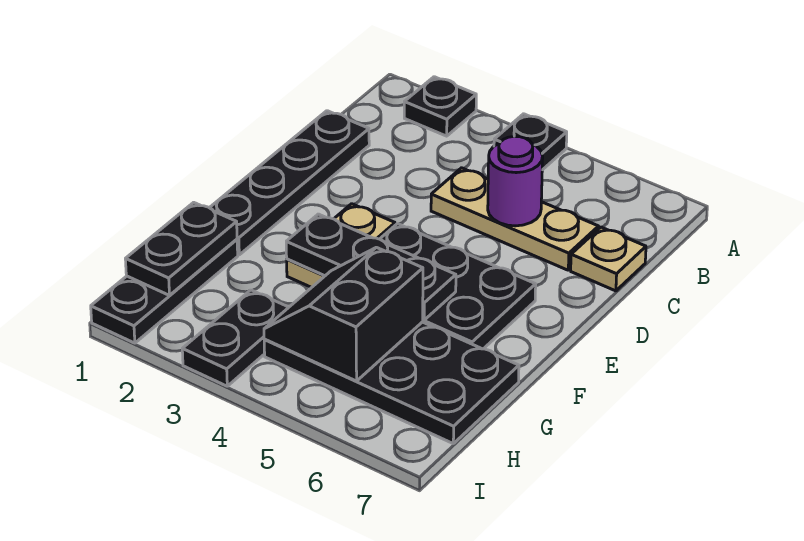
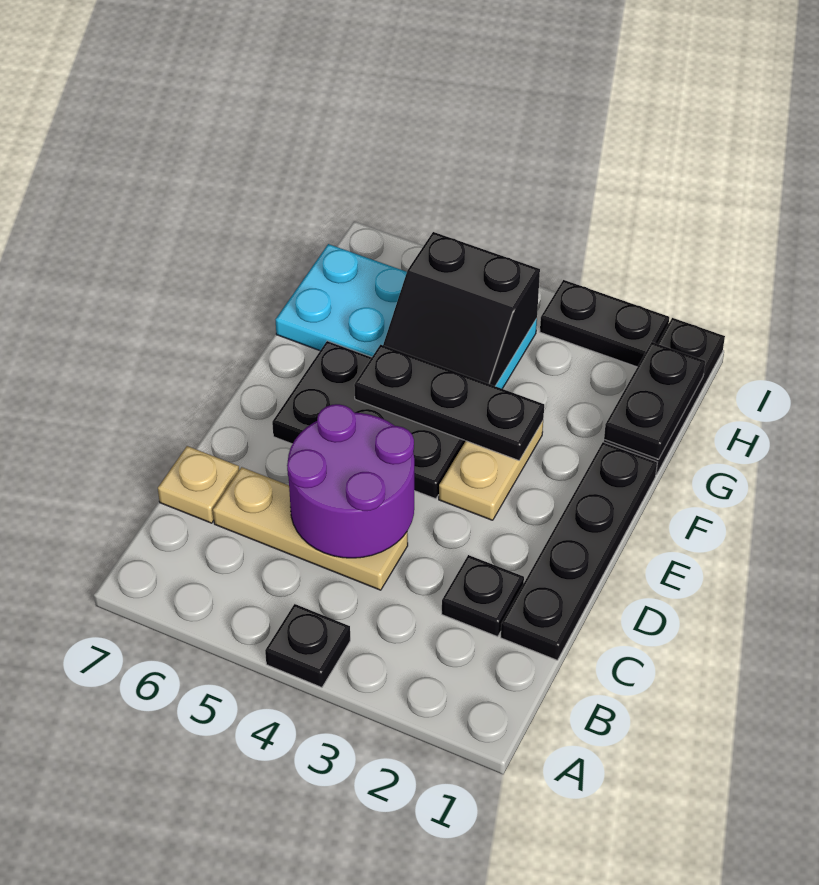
black plate A2 level 1 -> black plate C2 level 1
purple round brick C5 level 2 -> purple round brick C4:D5 level 2
black plate G4:H7 level 1 -> cyan plate G4:H7 level 1
black slope G4:H5 level 2 top 5 -> black slope G4:H5 level 2 top H
black plate H3:I3 level 1 -> black plate I2:I3 level 1

